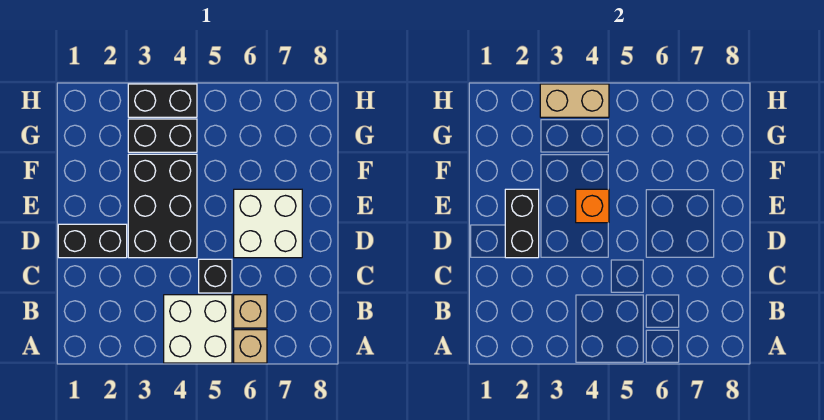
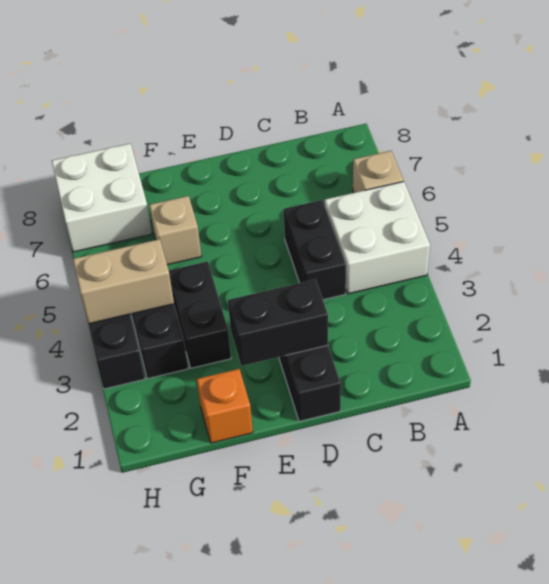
tan brick B6 level 1 -> tan brick F6 level 1
black brick C5 level 1 -> black brick C4:C5 level 1
black brick D3:F4 level 1 -> black brick F3:F4 level 1
white brick D6:E7 level 1 -> white brick G7:H8 level 1
orange brick E4 level 2 -> orange brick F1 level 1
tan brick H3:H4 level 2 -> tan brick G4:H4 level 2

